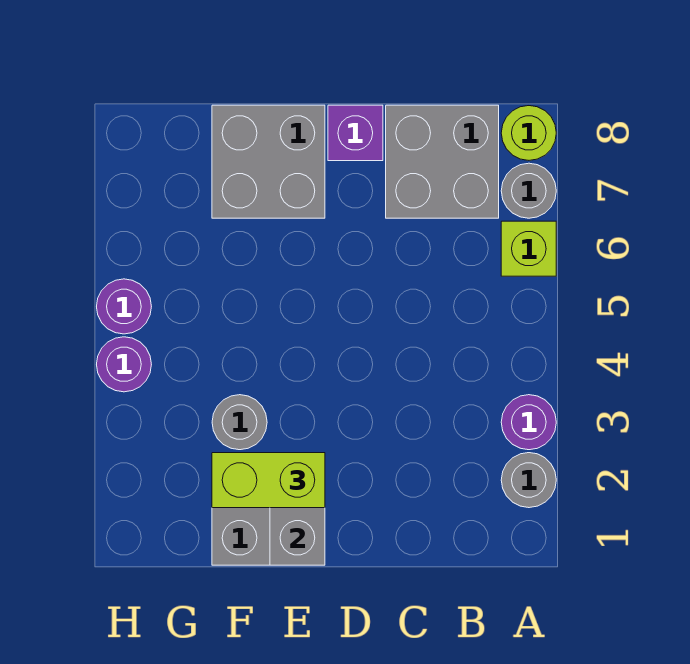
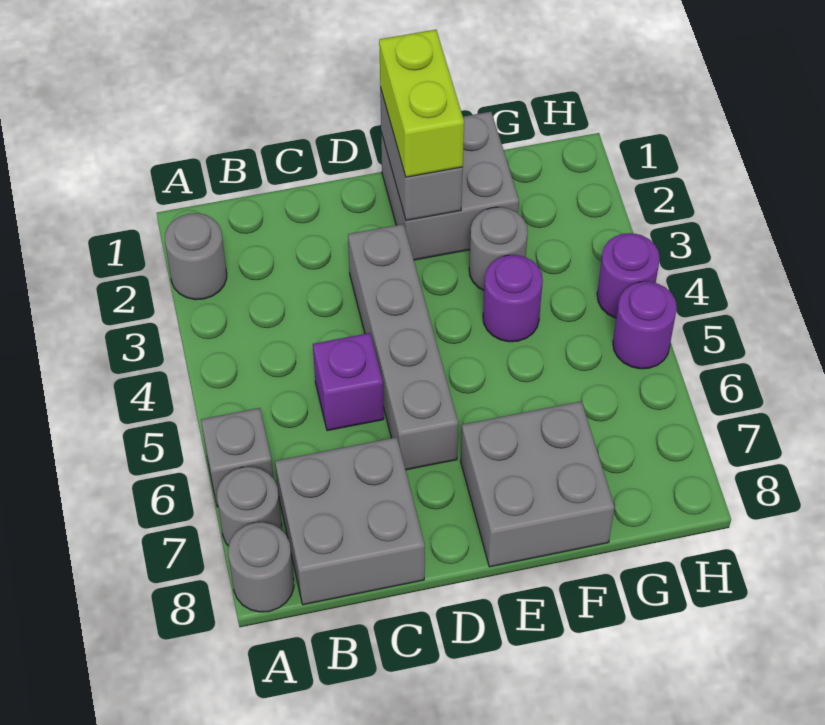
purple round brick A3 level 1 -> purple round brick F4 level 1
lime brick A6 level 1 -> grey brick A6 level 1
lime round brick A8 level 1 -> grey round brick A8 level 1
none -> grey brick D3:D6 level 1
purple brick D8 level 1 -> purple brick C5 level 1
lime brick E2:F2 level 3 -> lime brick E1:E2 level 3

